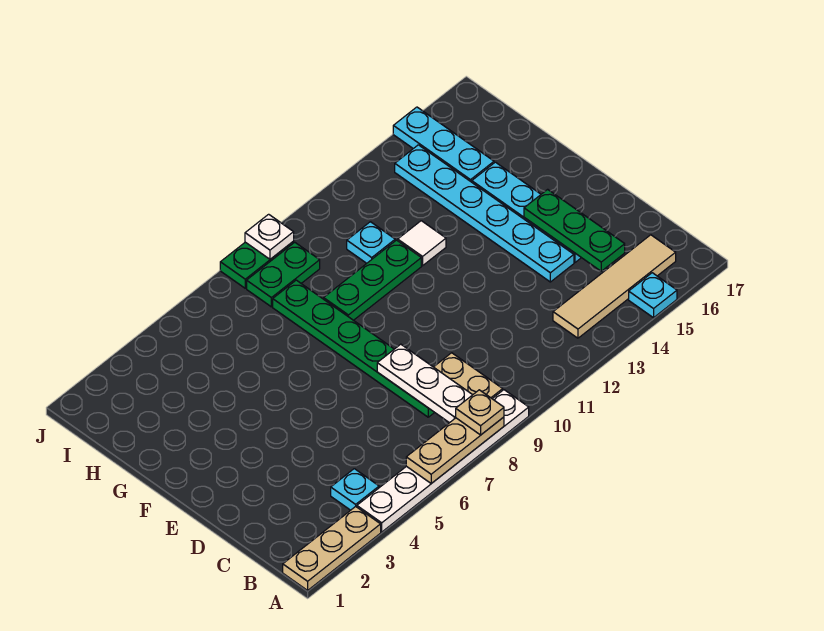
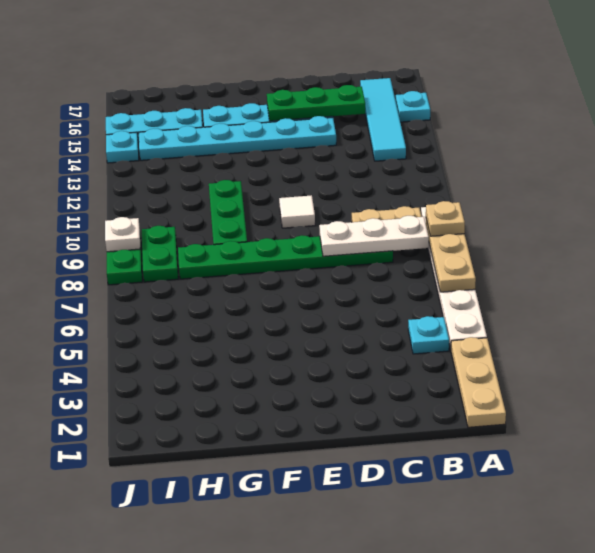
tan tile B13:B16 level 1 -> cyan tile B13:B16 level 1
white tile G12 level 1 -> white tile E10 level 1
cyan plate H11 level 1 -> cyan plate J14 level 1

